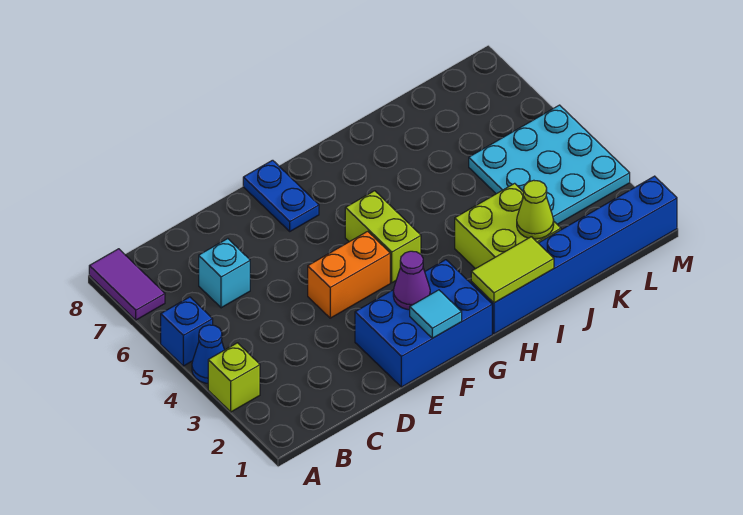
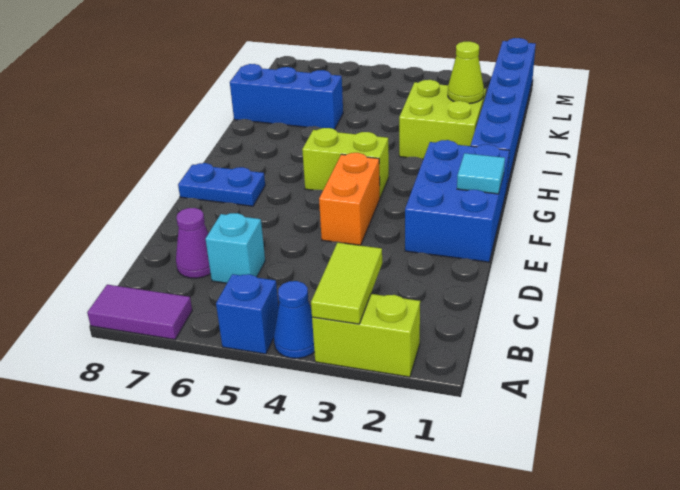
lime brick A3 level 1 -> lime brick A2:A3 level 1
purple cone F2 level 2 -> purple cone C7 level 1
lime tile H1:I1 level 2 -> lime tile A3:B3 level 2
none -> blue brick J6:J8 level 1
cyan plate K3:M5 level 1 -> none

